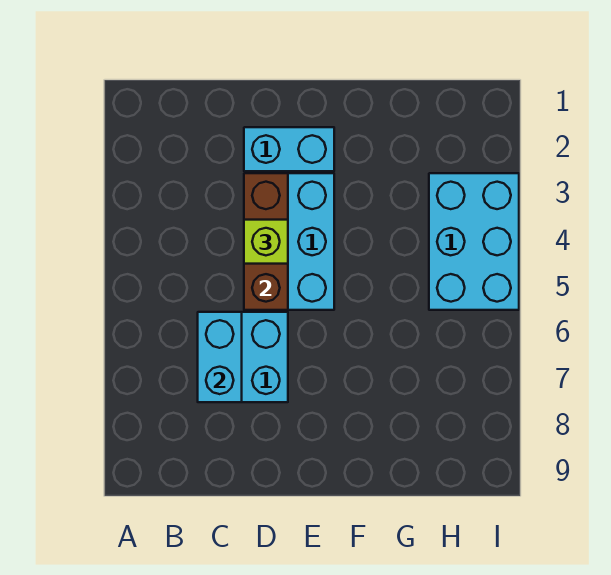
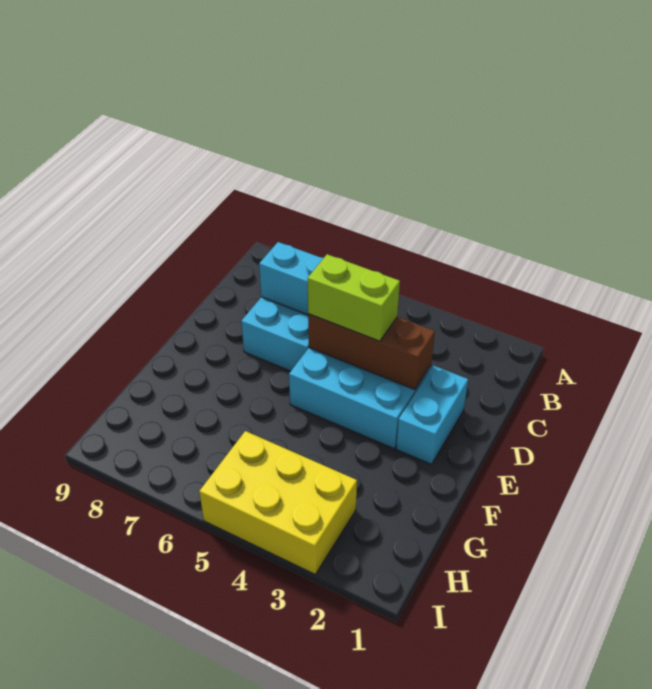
lime brick D4 level 3 -> lime brick D4:D5 level 3
cyan brick H3:I5 level 1 -> yellow brick H3:I5 level 1

